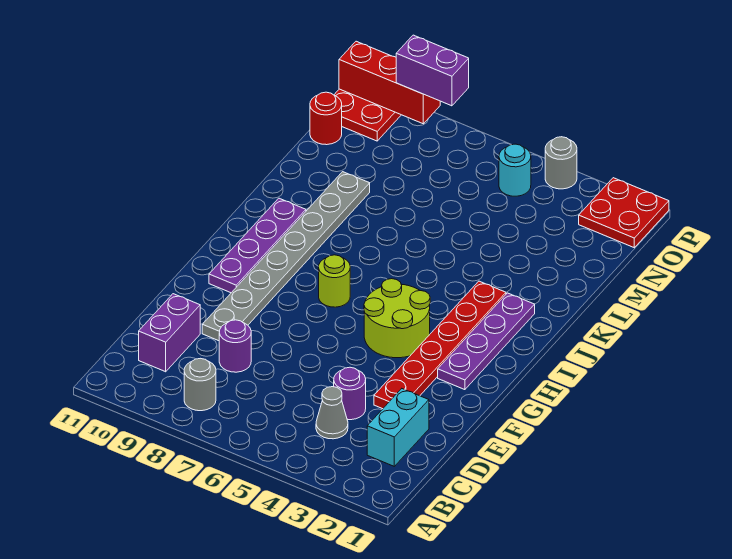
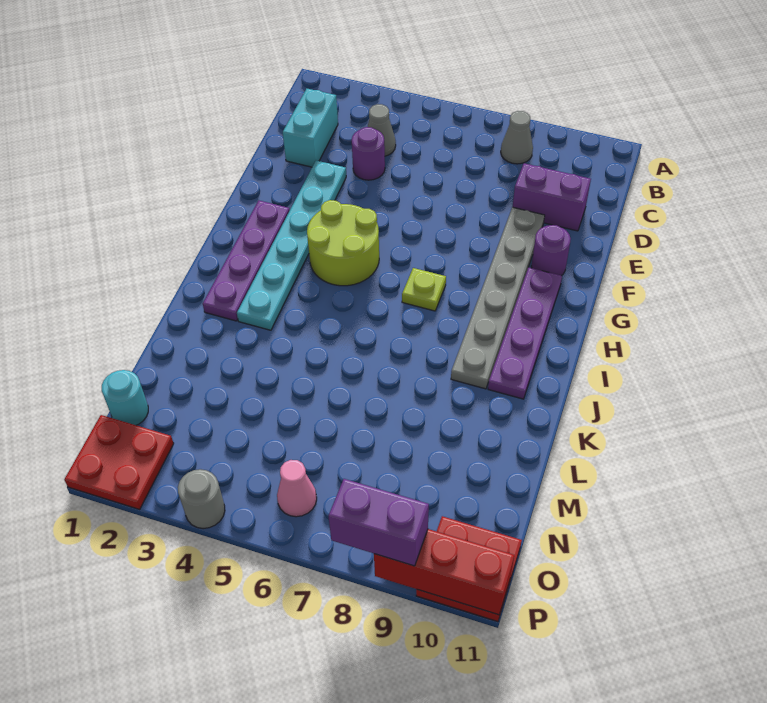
grey round brick B8 level 1 -> grey cone B8 level 1
purple brick C10:D10 level 1 -> purple brick D9:D10 level 1
purple round brick D8 level 1 -> purple round brick F10 level 1
red plate E3:J3 level 1 -> cyan plate E3:J3 level 1
grey plate E9:L9 level 1 -> grey plate E9:J9 level 1
lime round brick H7 level 1 -> lime plate H7 level 1
red round brick N11 level 1 -> none
cyan round brick O5 level 1 -> cyan round brick N1 level 1
none -> pink cone O6 level 1

